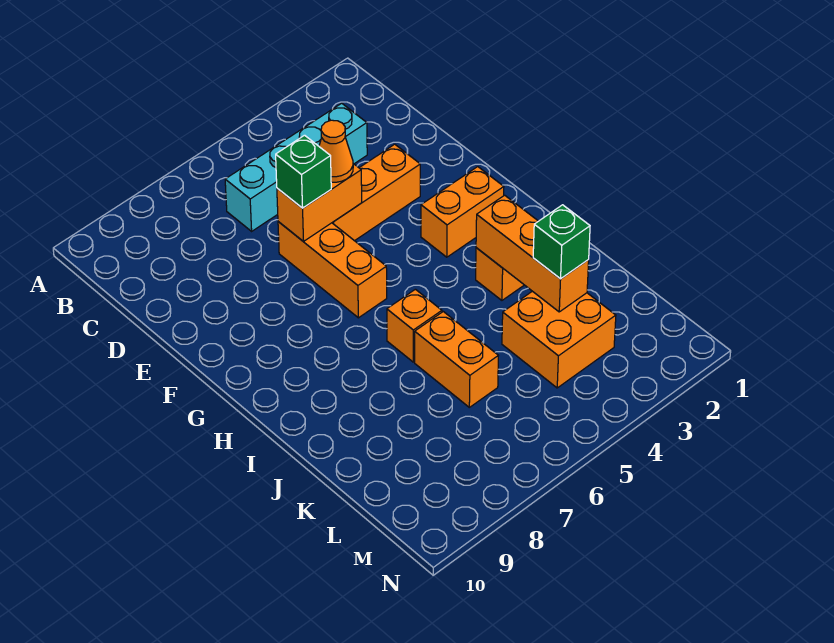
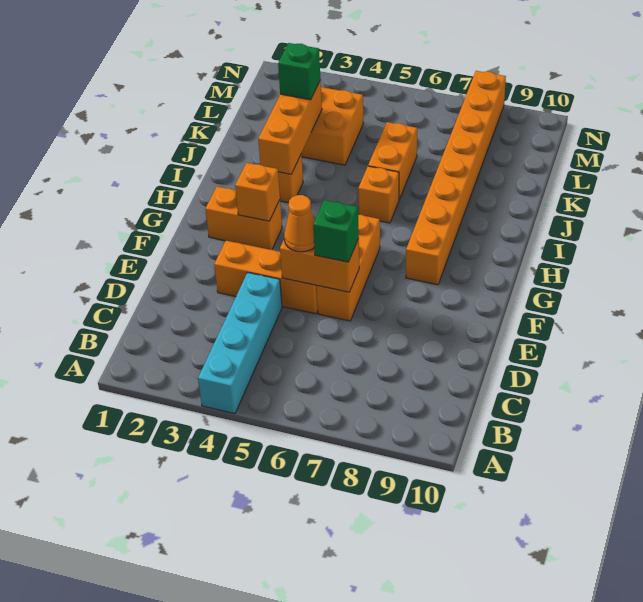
cyan brick C3:C6 level 1 -> cyan brick A4:D4 level 1
none -> orange brick G3 level 2
none -> orange brick G8:N8 level 1

